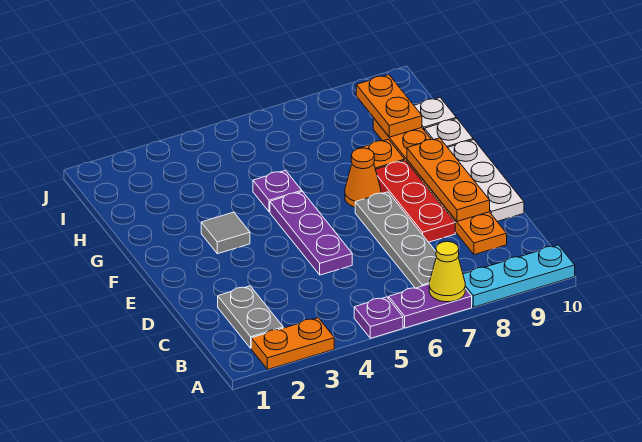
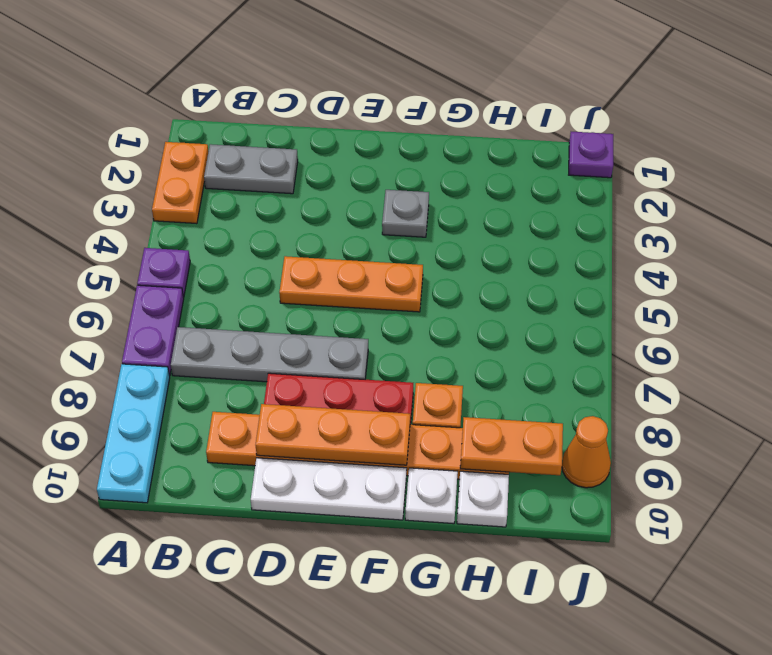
yellow cone A7 level 2 -> none
purple plate D5:F5 level 1 -> orange plate D5:F5 level 1
grey tile F3 level 1 -> grey plate F3 level 1
orange cone F7 level 1 -> orange cone J9 level 1
purple plate G5 level 1 -> purple plate J1 level 1

